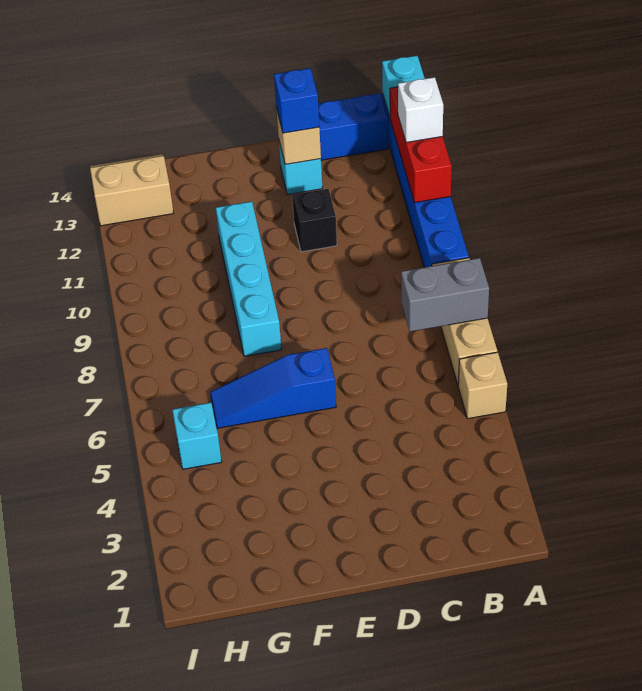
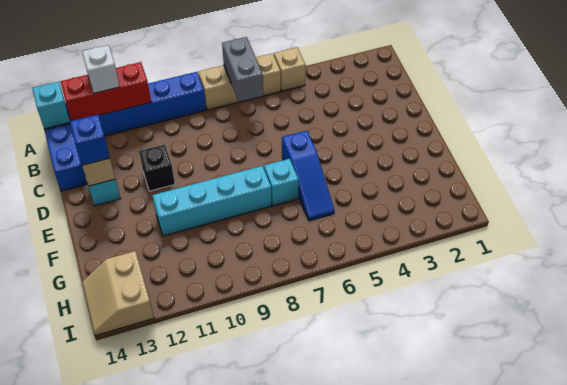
cyan brick H5 level 1 -> cyan brick F7 level 1

